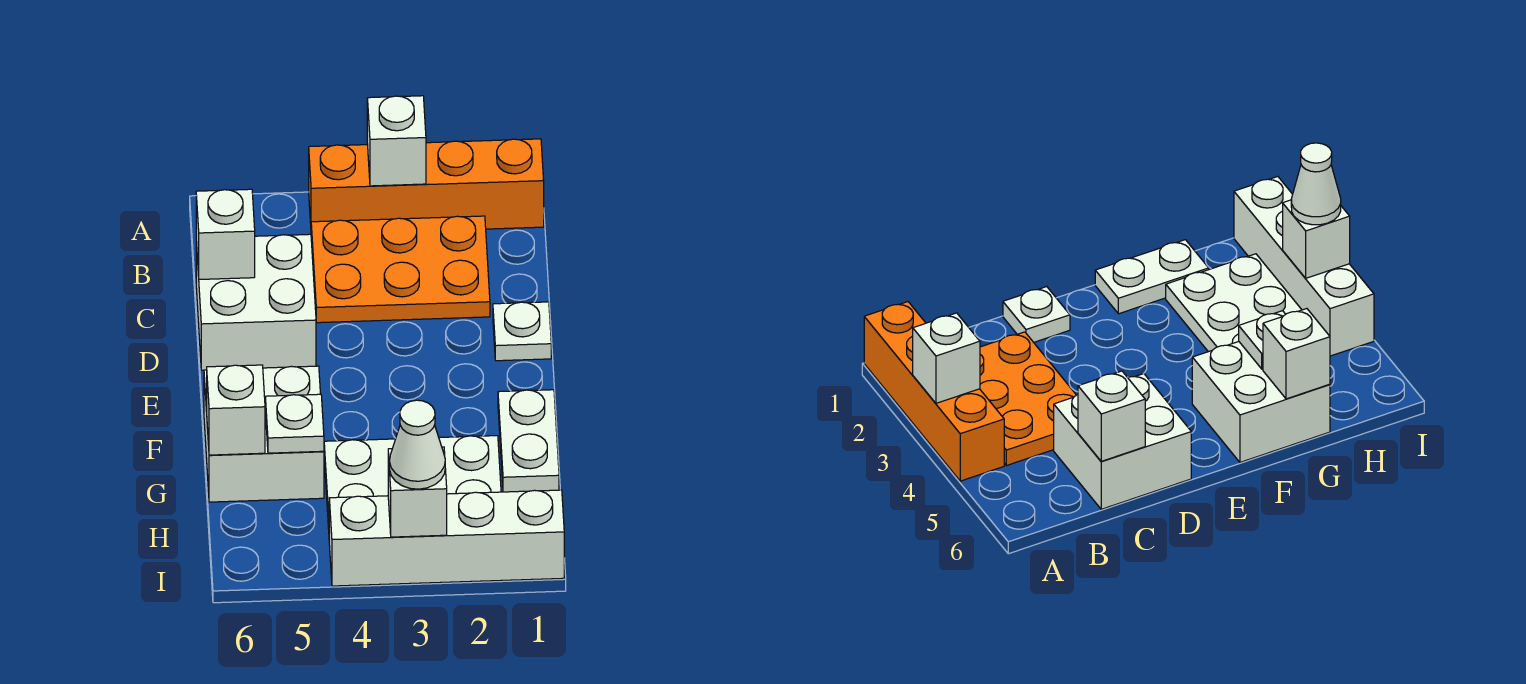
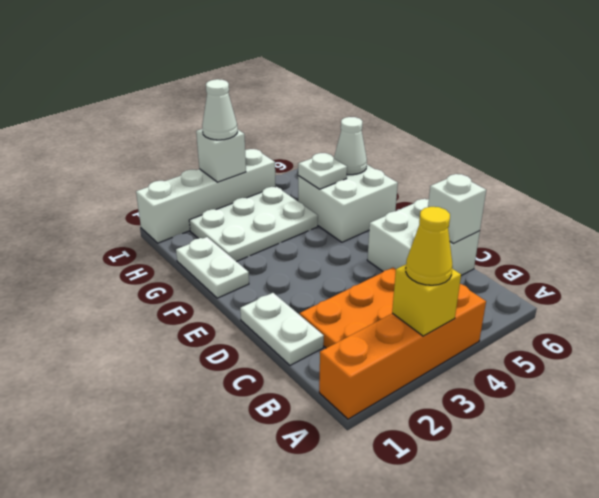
white brick A3 level 2 -> yellow brick A3 level 2
none -> yellow cone A3 level 3
white plate D1 level 1 -> white plate C1:D1 level 1
white brick G6 level 2 -> white cone G6 level 2

